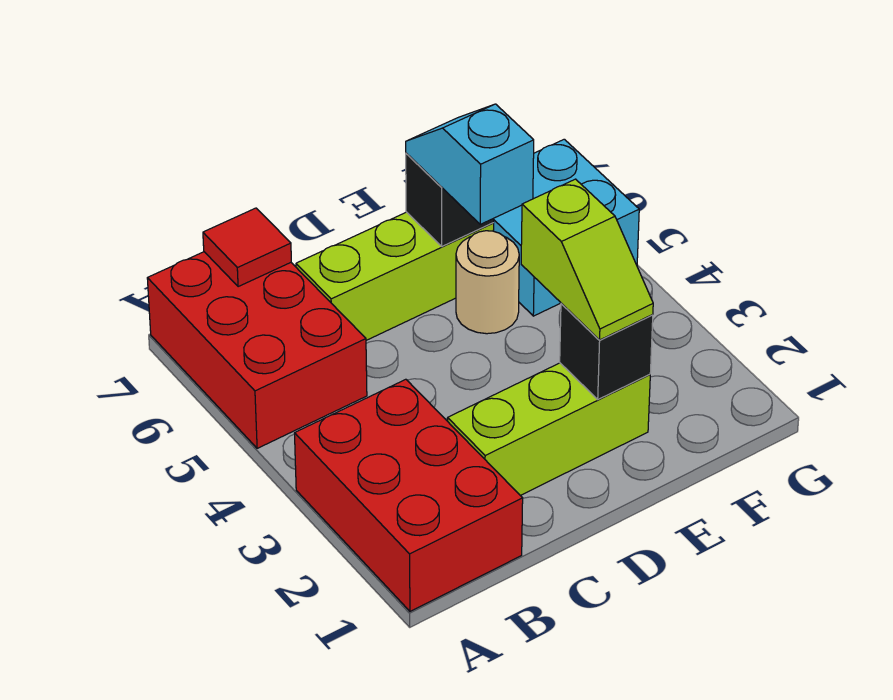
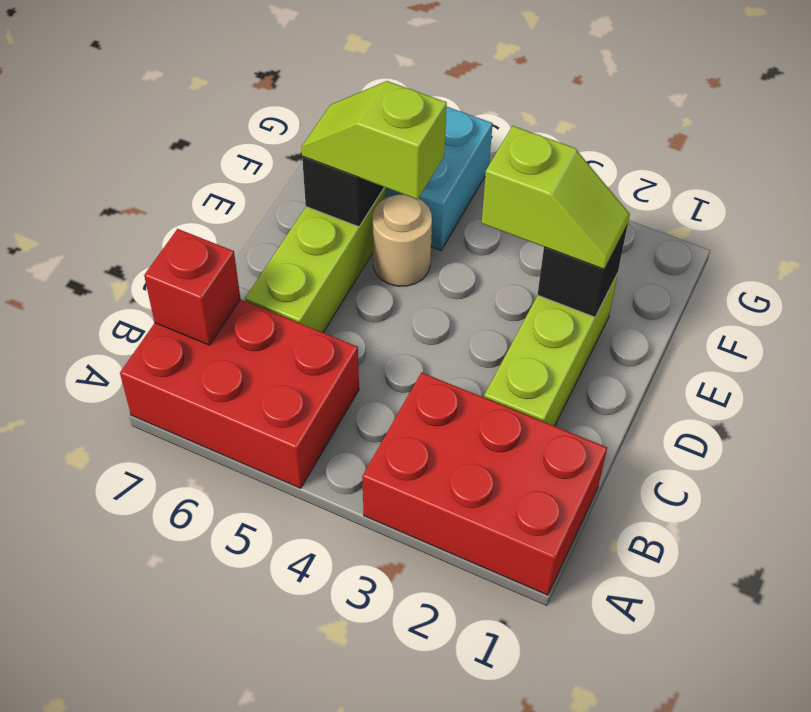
red tile B7 level 2 -> red brick B7 level 2
cyan slope E5:E6 level 3 top 5 -> lime slope E5:E6 level 3 top 5

